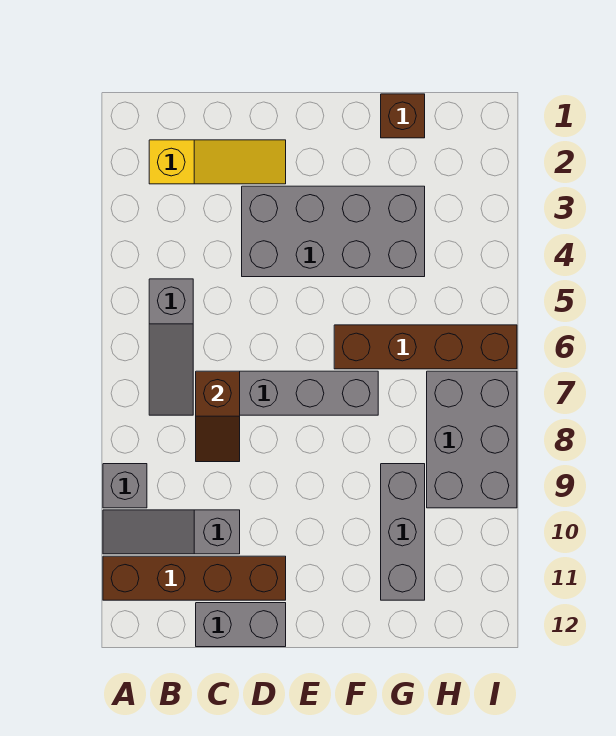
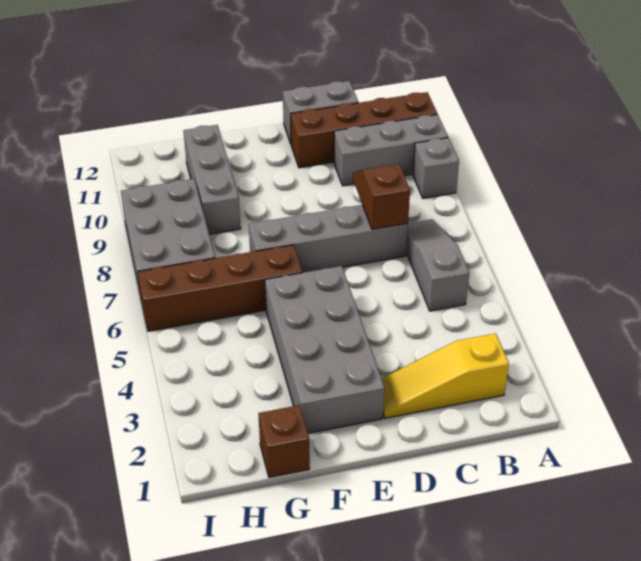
grey slope A10:C10 level 1 top C -> grey brick A10:C10 level 1
grey brick D3:G4 level 1 -> grey brick E2:F5 level 1

